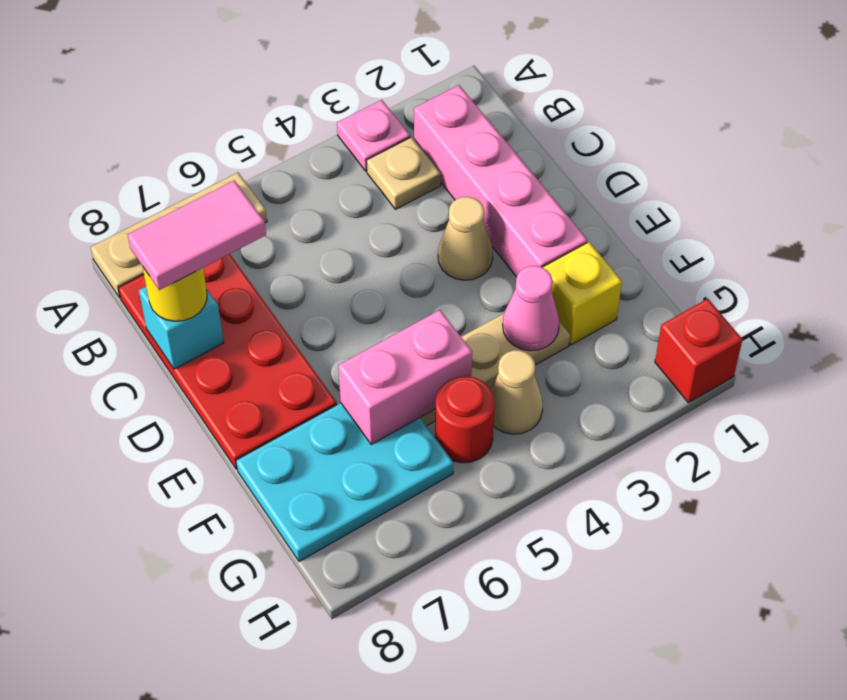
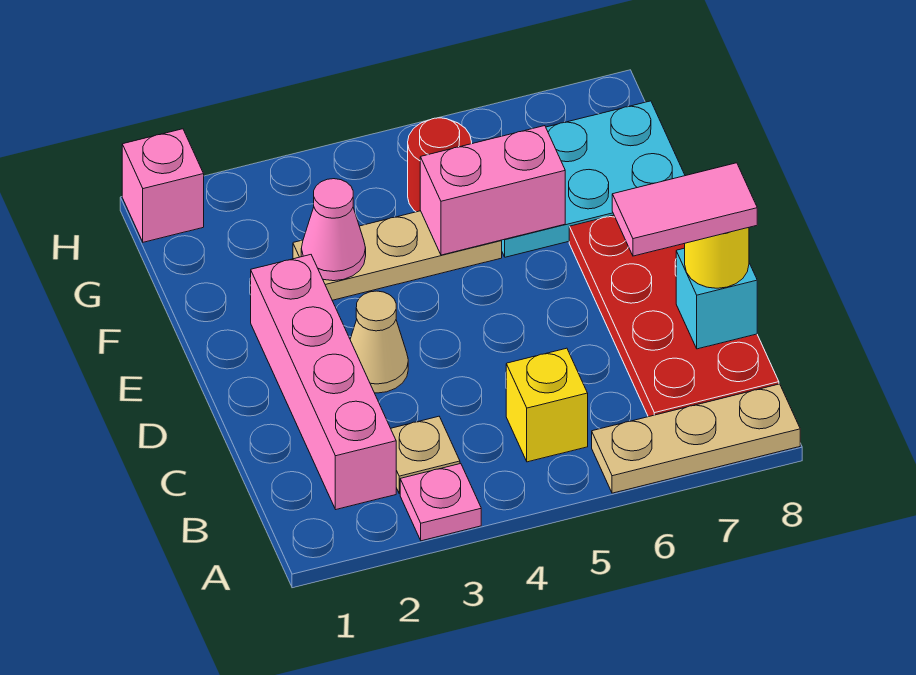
yellow brick F2 level 1 -> yellow brick B5 level 1
tan cone G4 level 1 -> none
red brick H1 level 1 -> pink brick H1 level 1

